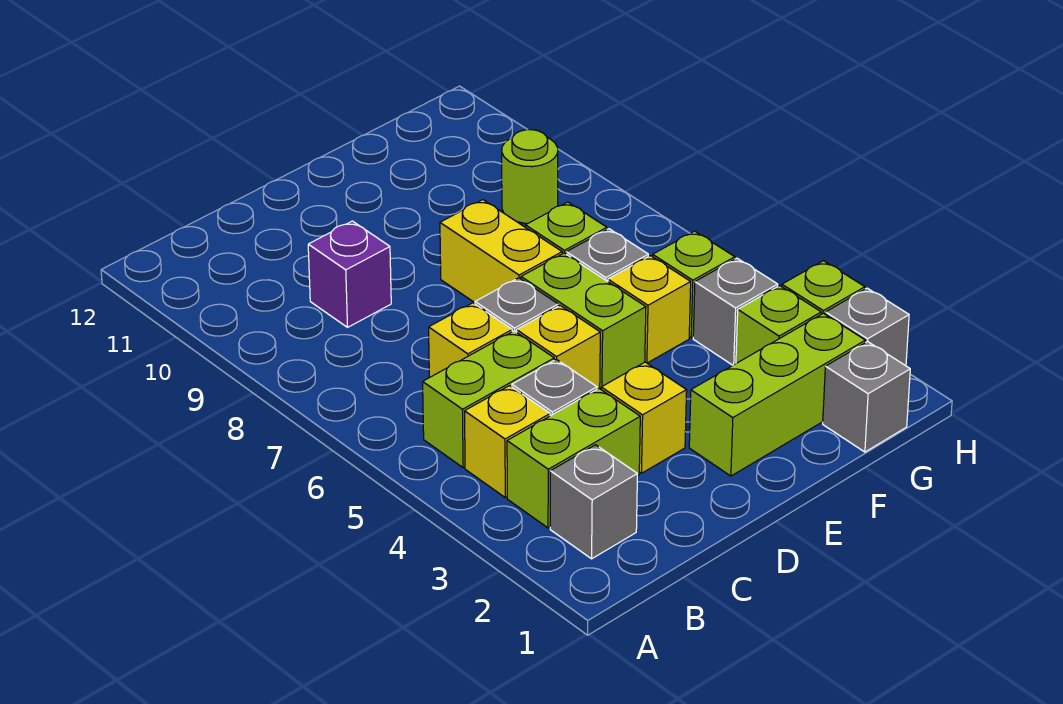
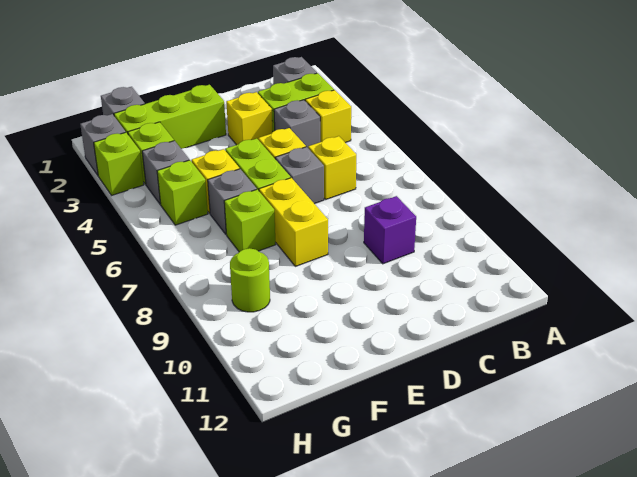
lime brick B5:C5 level 1 -> none

